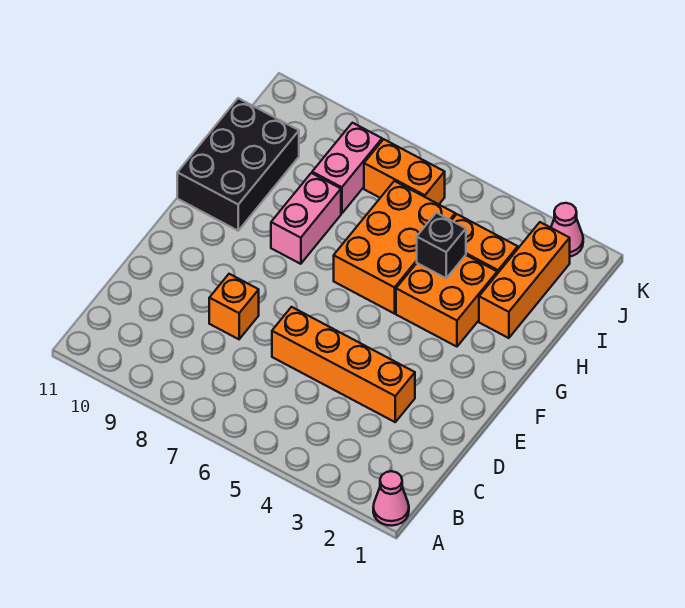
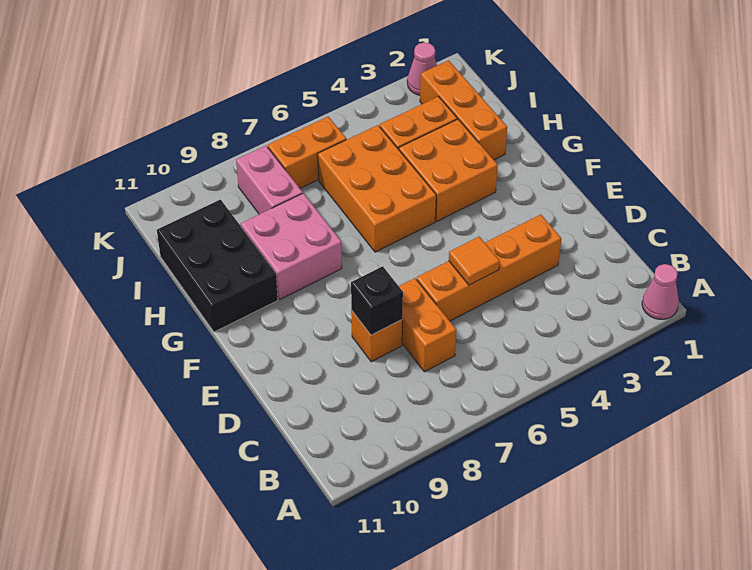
none -> orange brick C7:D7 level 1
none -> orange tile D5 level 2
pink brick G8:H8 level 1 -> pink brick G8:H9 level 1
black brick H4 level 2 -> black brick D8 level 2

